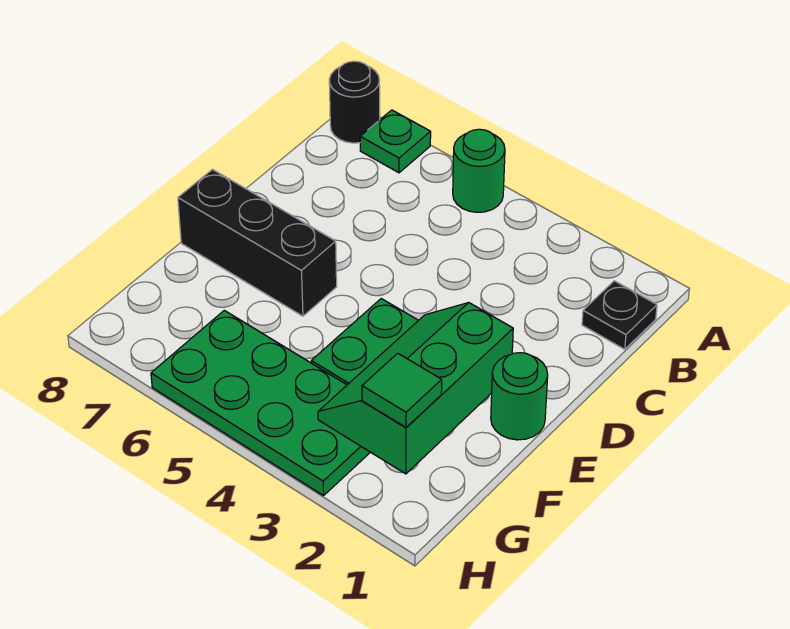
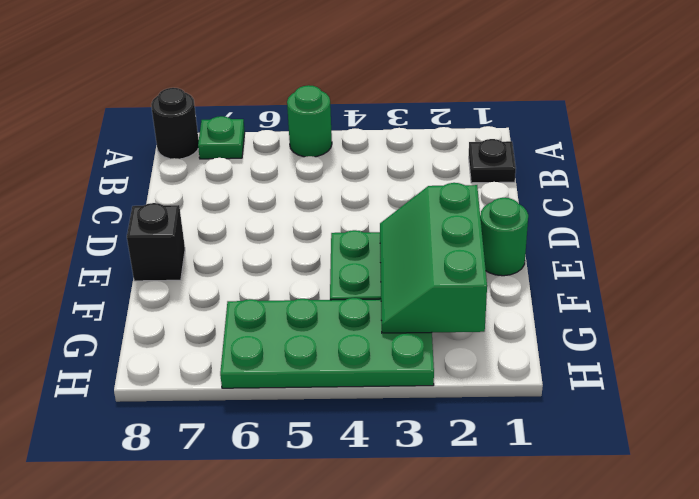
black brick E6:E8 level 1 -> black brick E8 level 1
green tile G2 level 3 -> none

